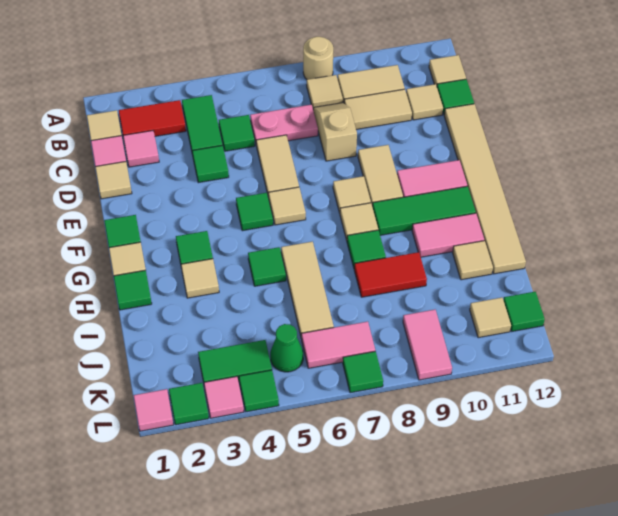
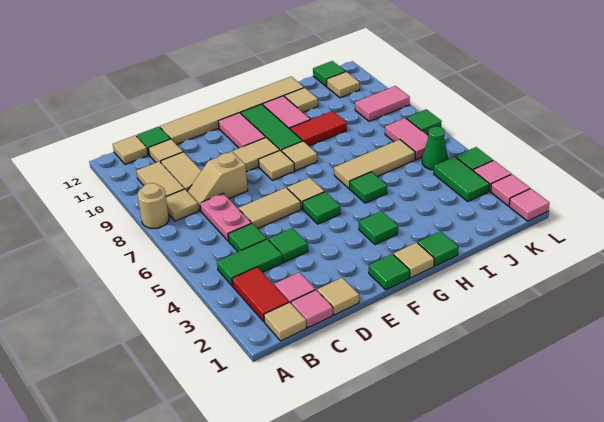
tan tile H3 level 1 -> none
green tile H8 level 1 -> none
red tile I8:I9 level 1 -> red tile H9:I9 level 1
green tile L2 level 1 -> pink tile L2 level 1

